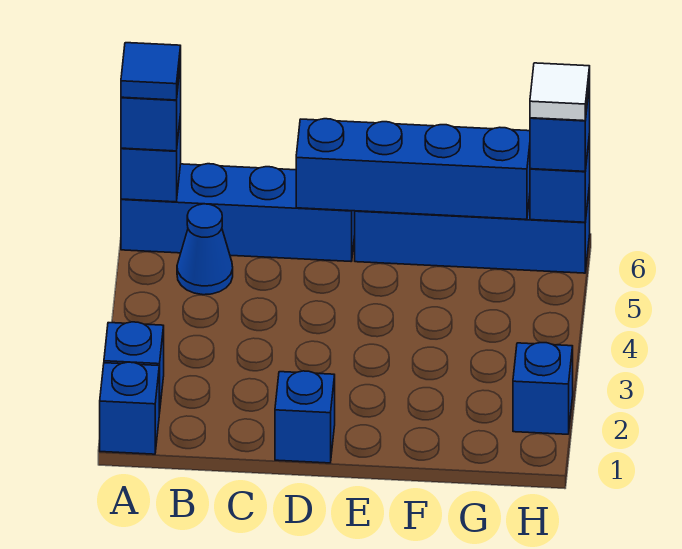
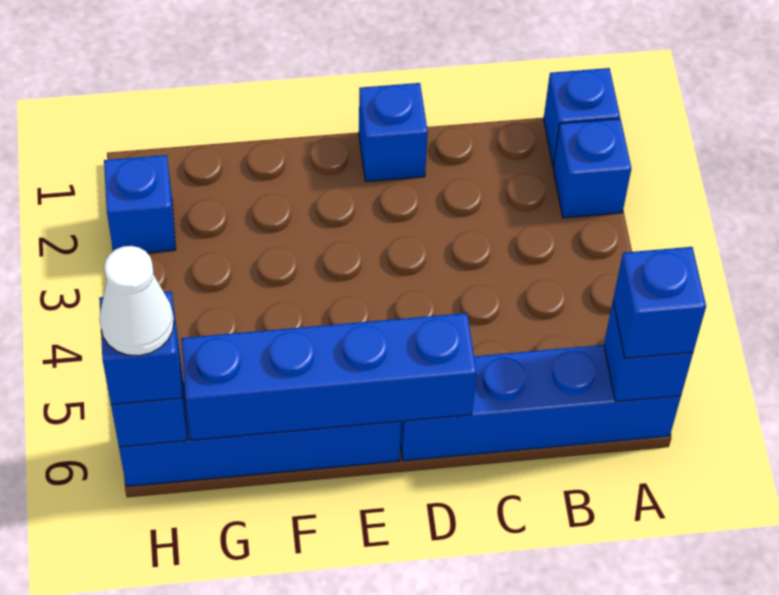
blue tile A6 level 4 -> none
blue cone B5 level 1 -> none
white tile H6 level 4 -> white cone H6 level 4

